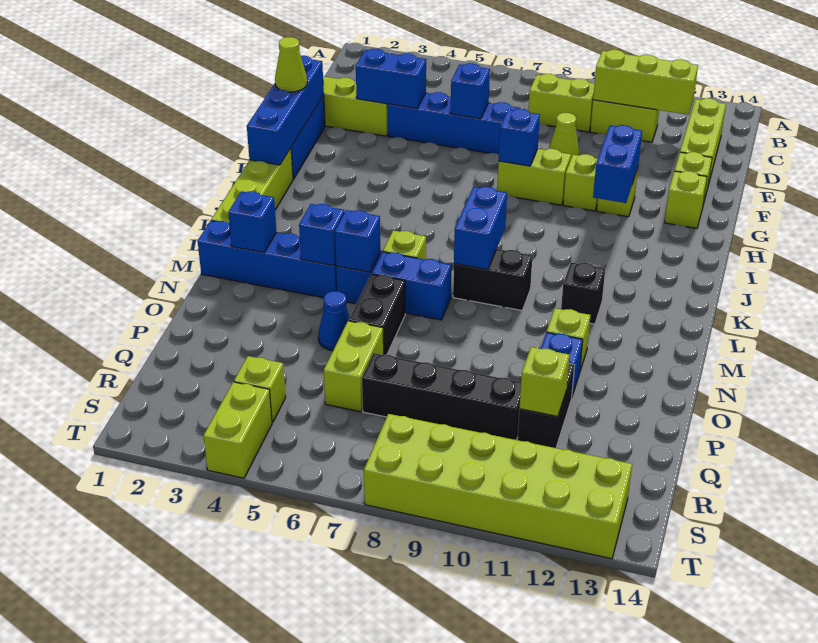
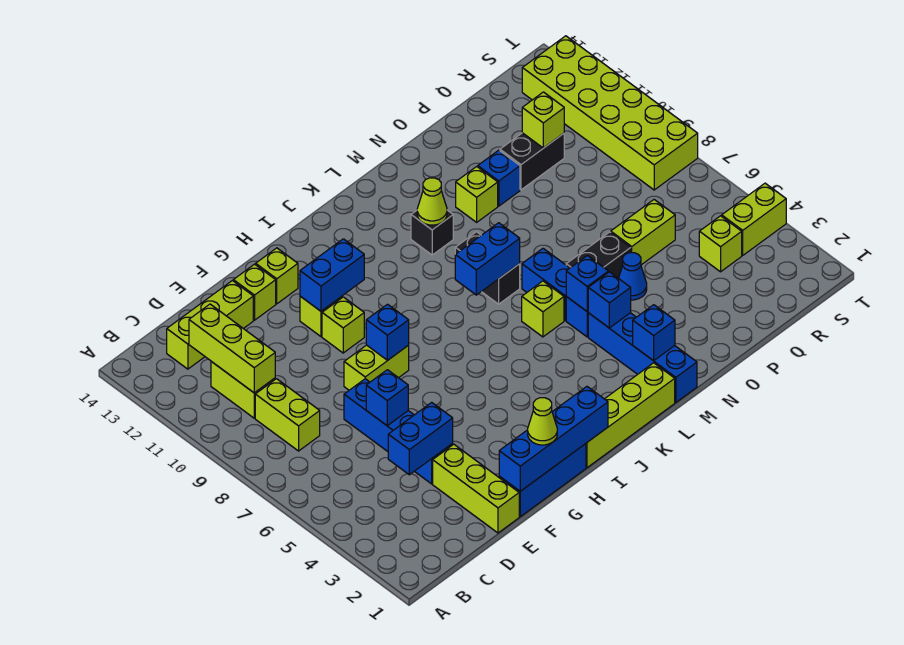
blue brick E3:E4 level 2 -> blue brick D4:E4 level 2
lime cone E9 level 1 -> lime cone L11 level 2
lime brick G8:G9 level 1 -> lime brick F8:G8 level 1
black brick Q7:Q10 level 1 -> none

